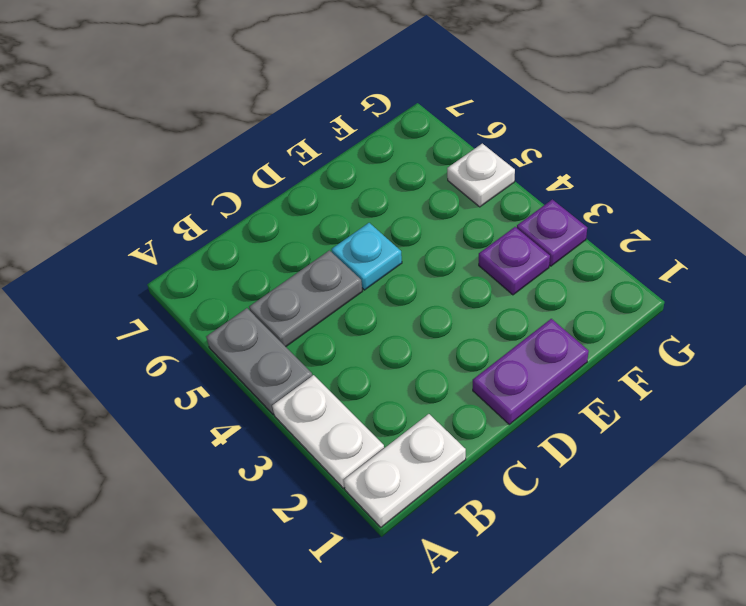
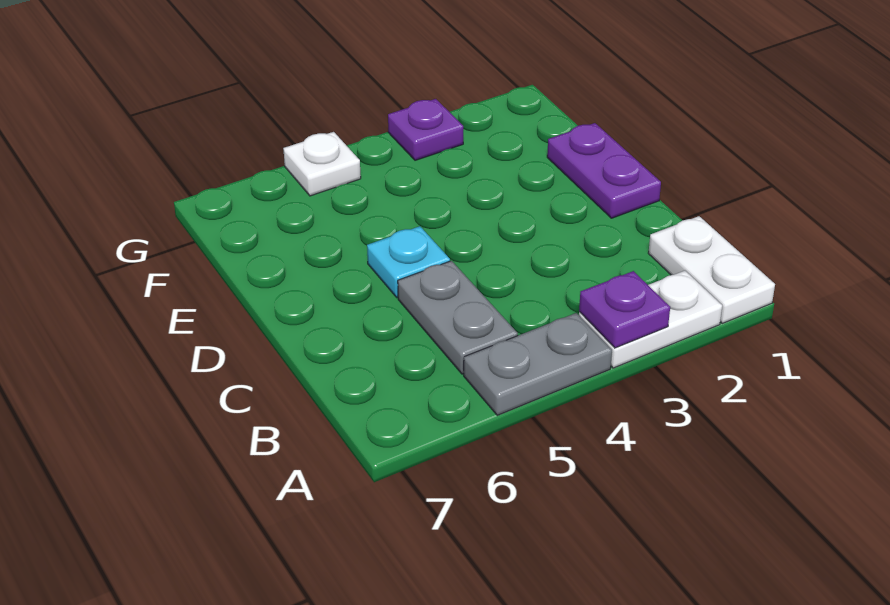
purple plate F3 level 1 -> purple plate A3 level 2

